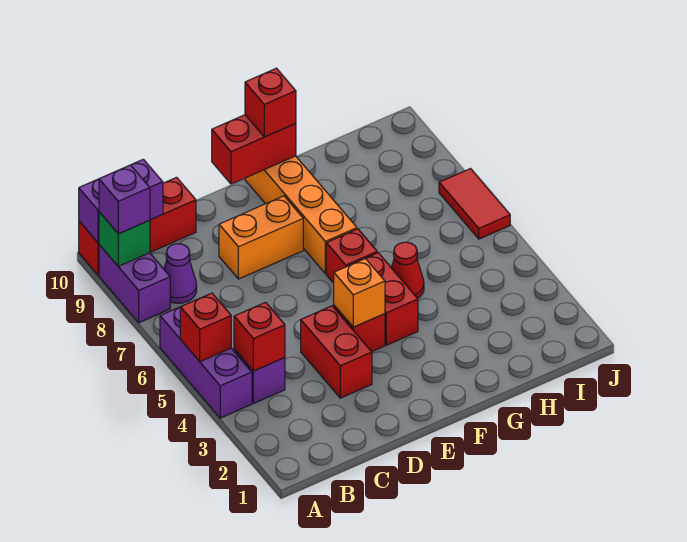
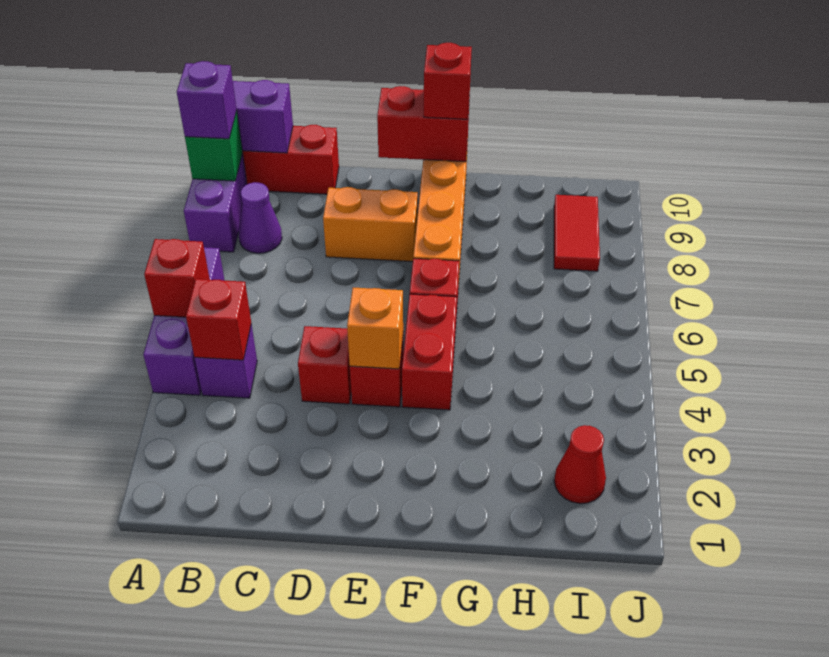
red brick D3:D4 level 1 -> red brick D4 level 1
red cone G5 level 1 -> red cone I2 level 1
red tile J6:J7 level 1 -> red tile I8:I9 level 1

